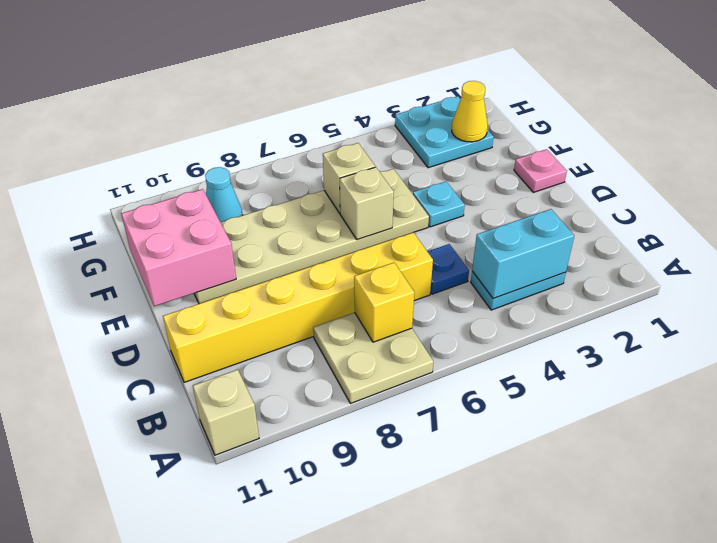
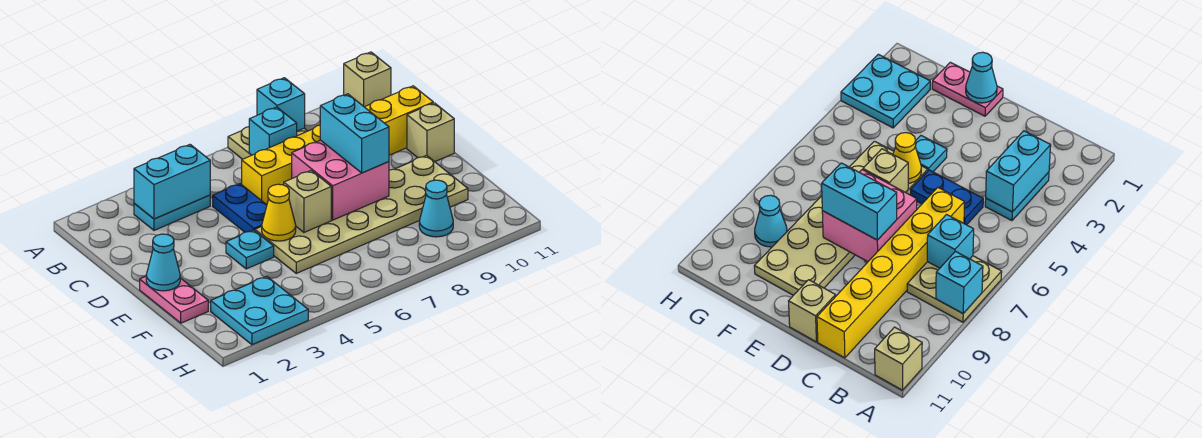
none -> cyan brick A8 level 2
yellow brick B7 level 2 -> cyan brick B7 level 2
blue plate C5 level 1 -> blue plate C5:D5 level 1
none -> cyan brick D8:E8 level 3
pink plate E1 level 1 -> pink plate E1:F1 level 1
none -> cyan cone E1 level 2
pink brick E10:F11 level 2 -> pink brick D7:E8 level 2
tan brick F6 level 2 -> tan brick D11 level 1
yellow cone G2 level 2 -> yellow cone E5 level 2

